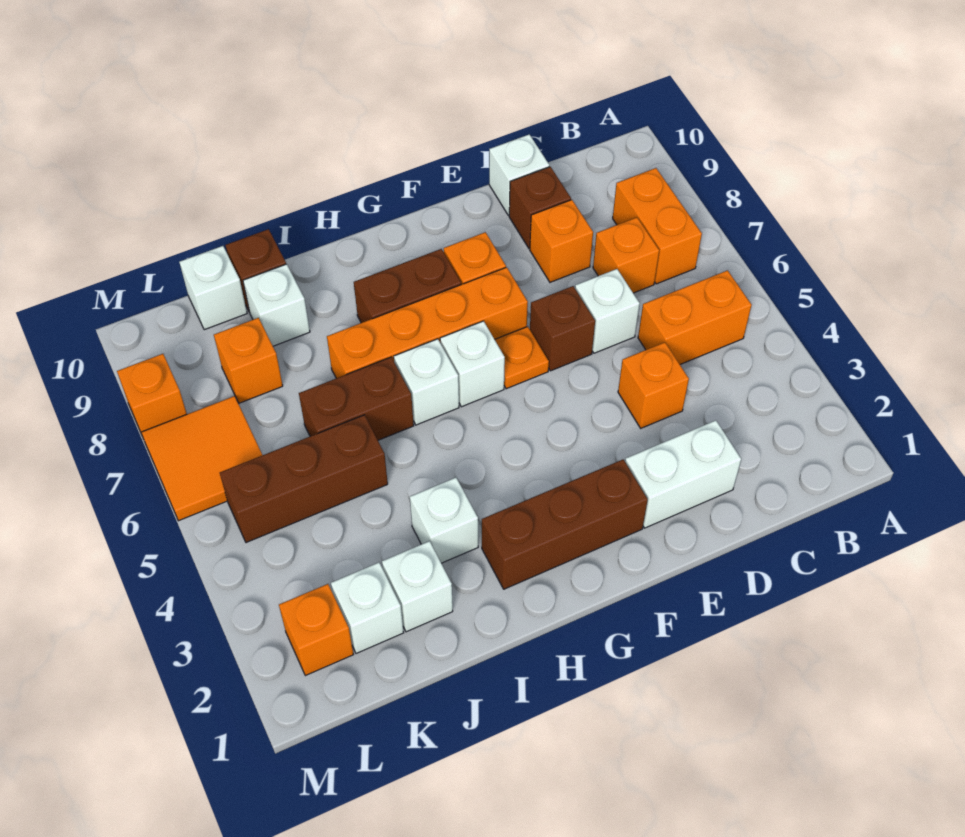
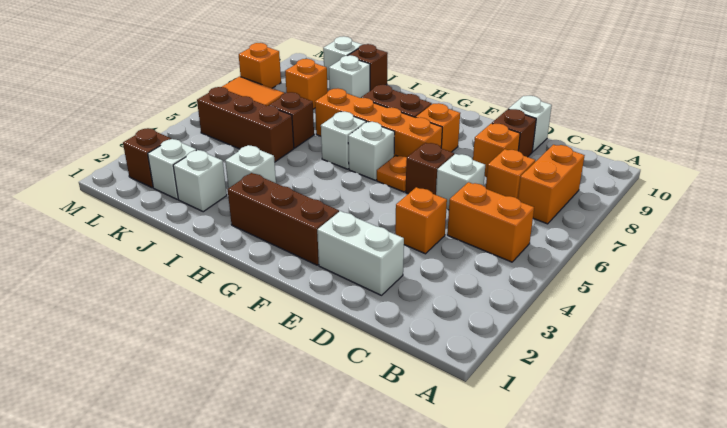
brown brick I6:J6 level 1 -> brown brick J6 level 1
orange brick L2 level 1 -> brown brick L2 level 1

